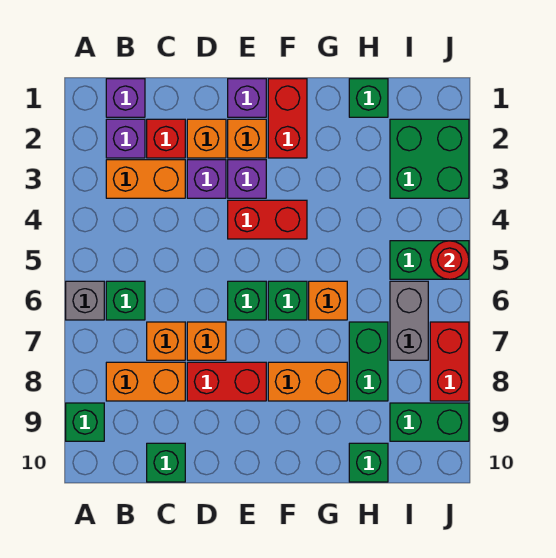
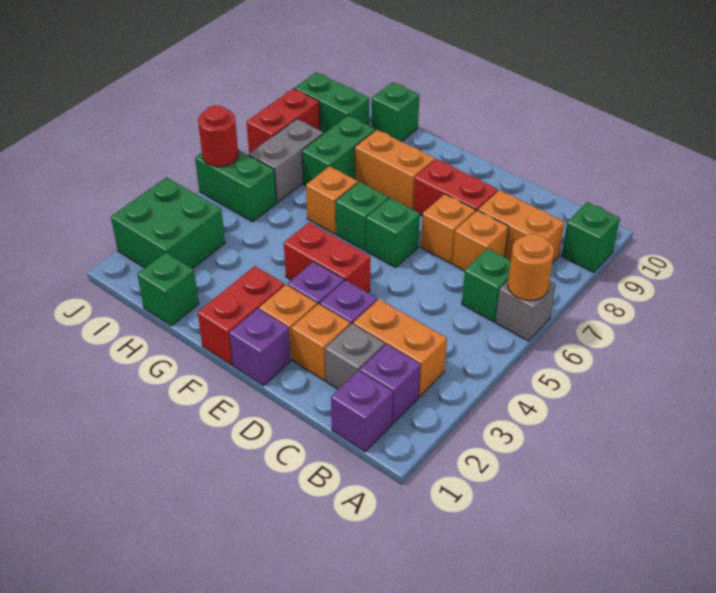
none -> orange round brick A6 level 2
red brick C2 level 1 -> grey brick C2 level 1
green brick C10 level 1 -> none

